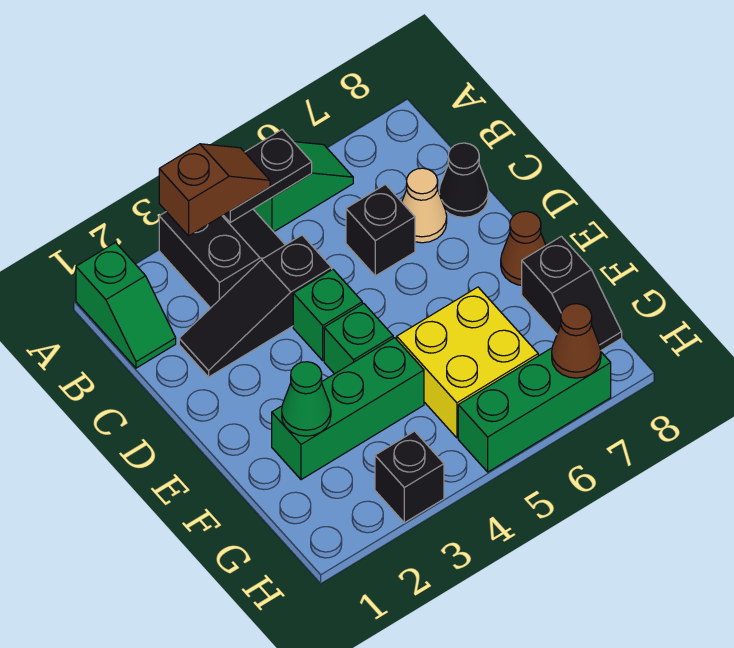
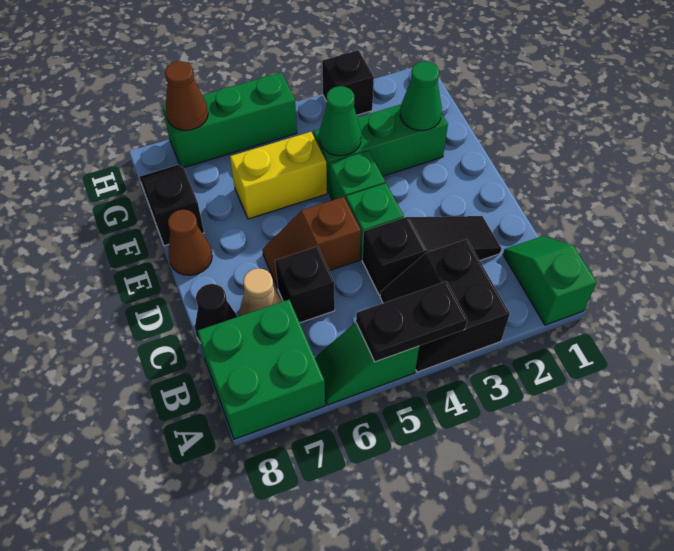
brown slope A3:A4 level 3 top 3 -> brown slope D5:D6 level 1 top 5
none -> green brick A7:B8 level 1
none -> green cone F4 level 2
yellow brick F5:G6 level 1 -> yellow brick F5:F6 level 1

